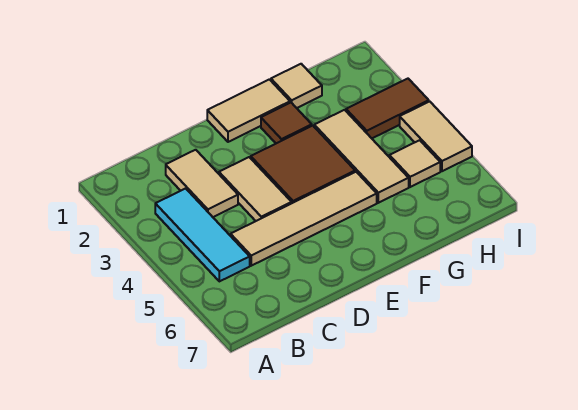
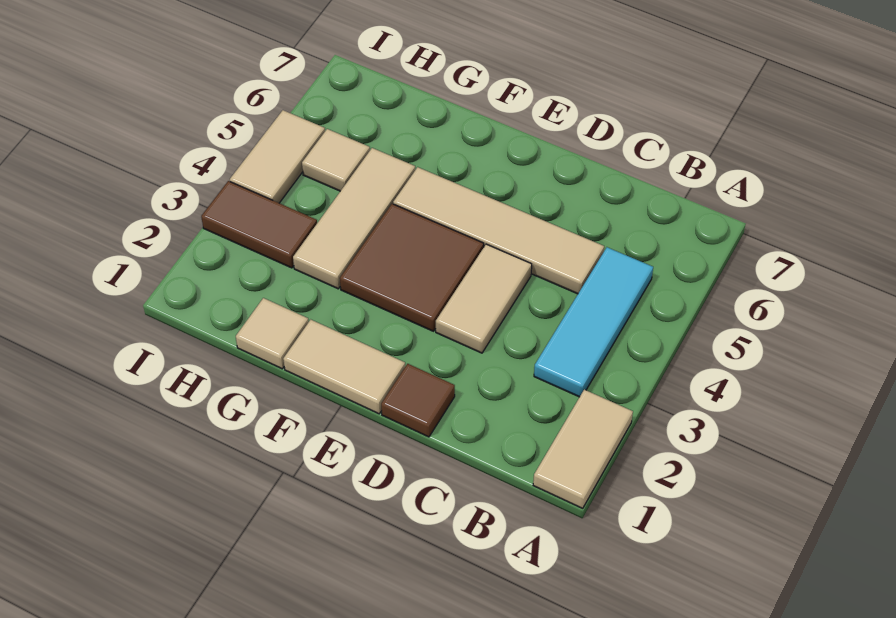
tan tile C2:C3 level 1 -> tan tile A1:A2 level 1
brown tile F2 level 1 -> brown tile D1 level 1

